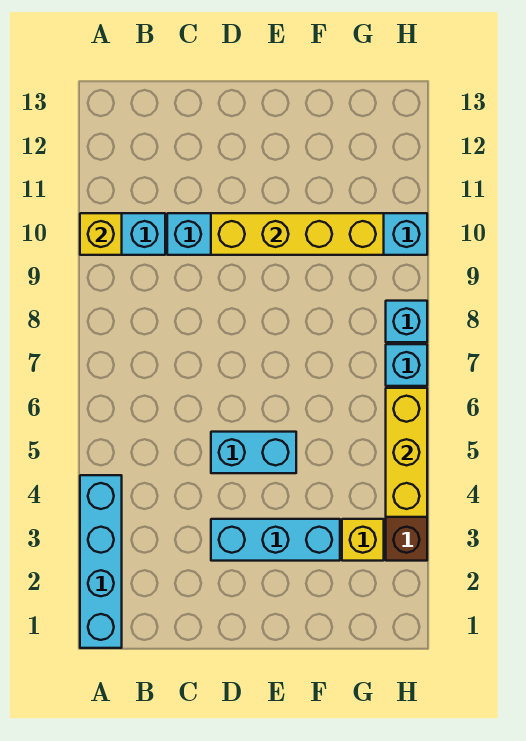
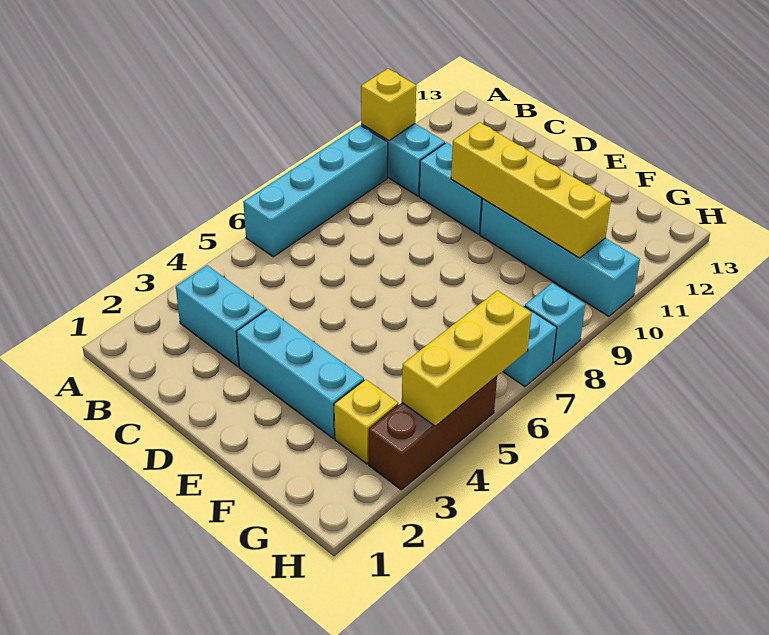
cyan brick A1:A4 level 1 -> cyan brick A6:A9 level 1
cyan brick D5:E5 level 1 -> cyan brick B3:C3 level 1

